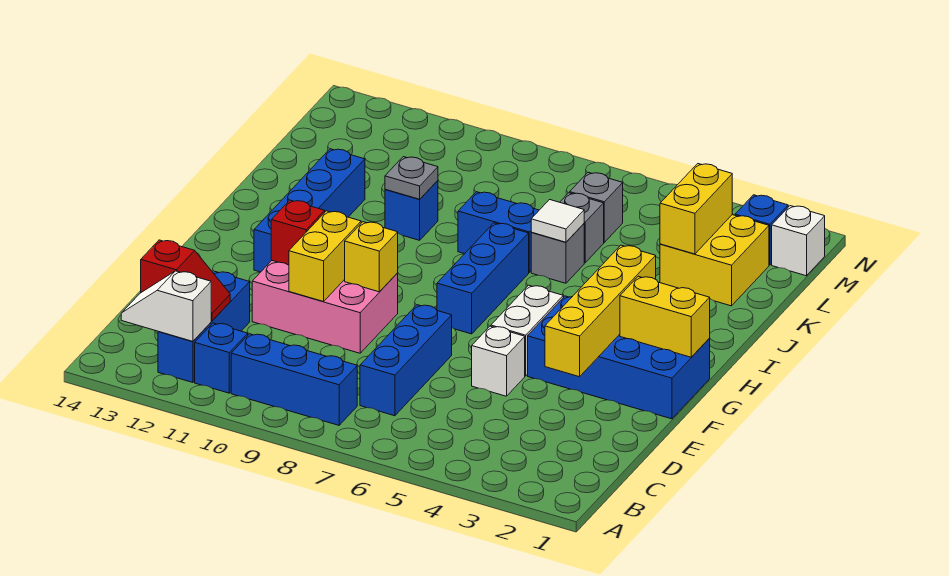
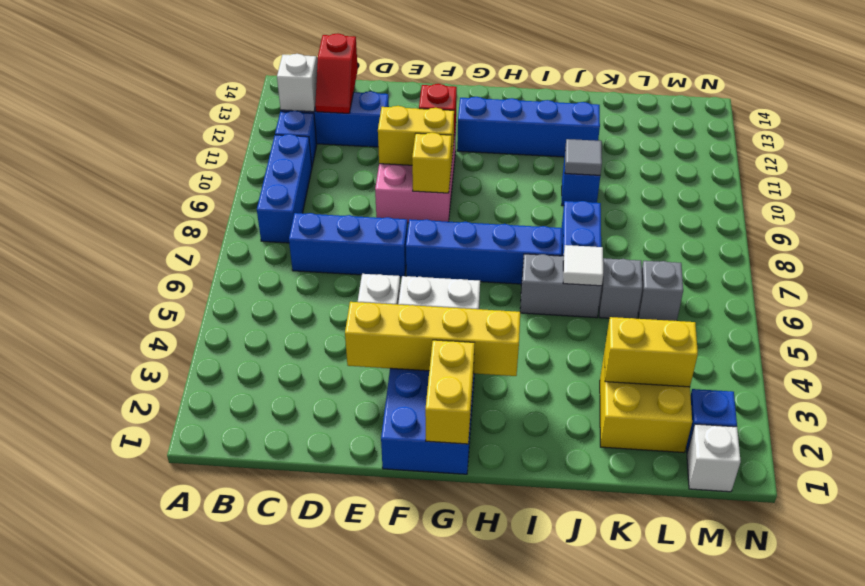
blue brick G7:I7 level 1 -> blue brick F7:I7 level 1
grey brick J6 level 1 -> grey brick I6:J6 level 1
grey plate J10 level 2 -> grey tile J10 level 2

